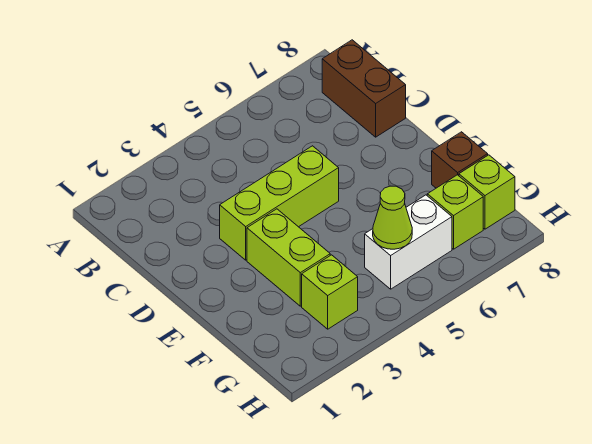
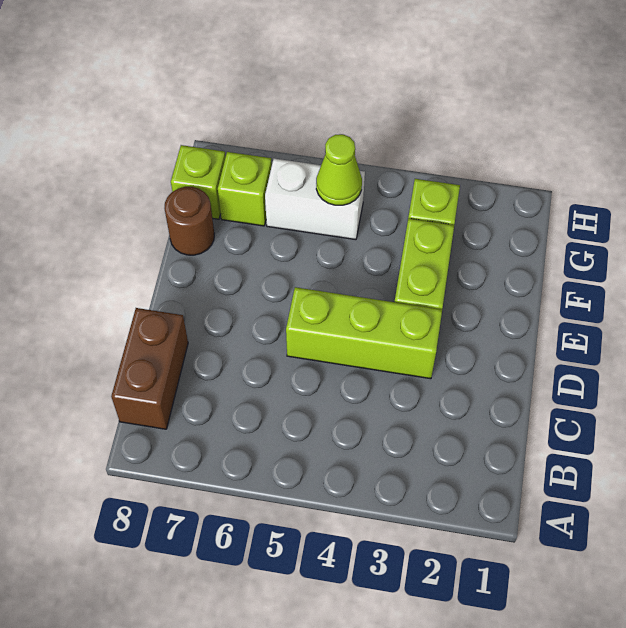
brown brick F8 level 1 -> brown round brick F8 level 1

